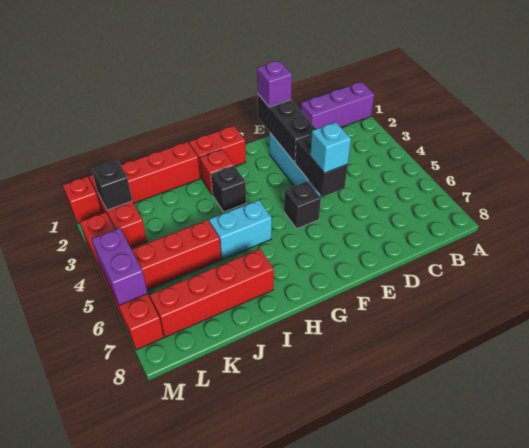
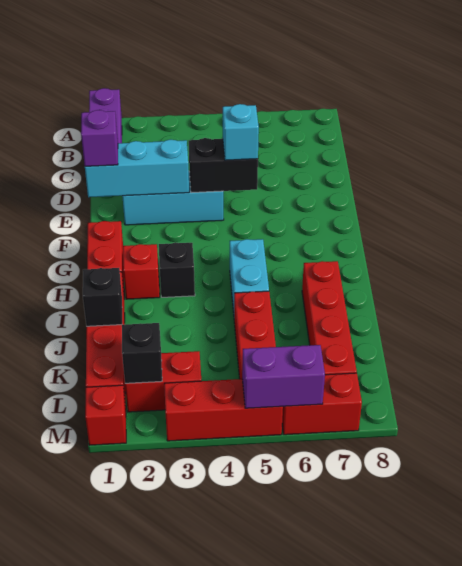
black brick E1:E3 level 2 -> cyan brick E1:E3 level 2
black brick F5 level 1 -> black brick J1 level 2

